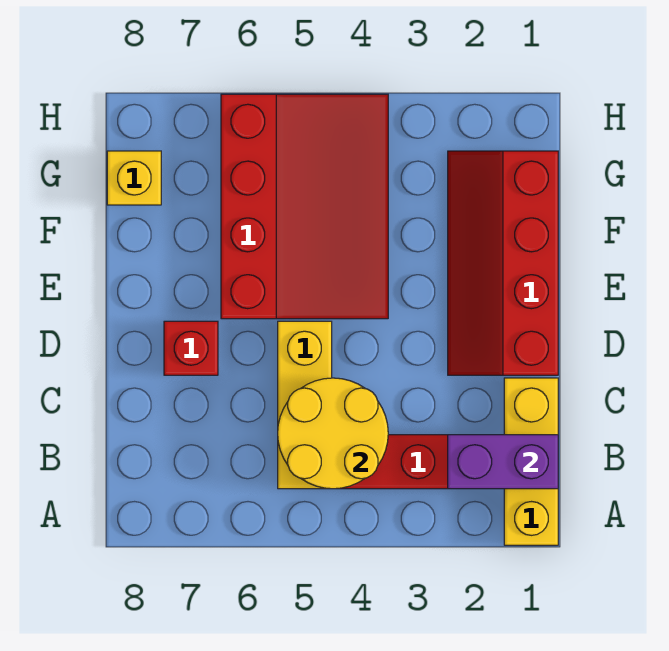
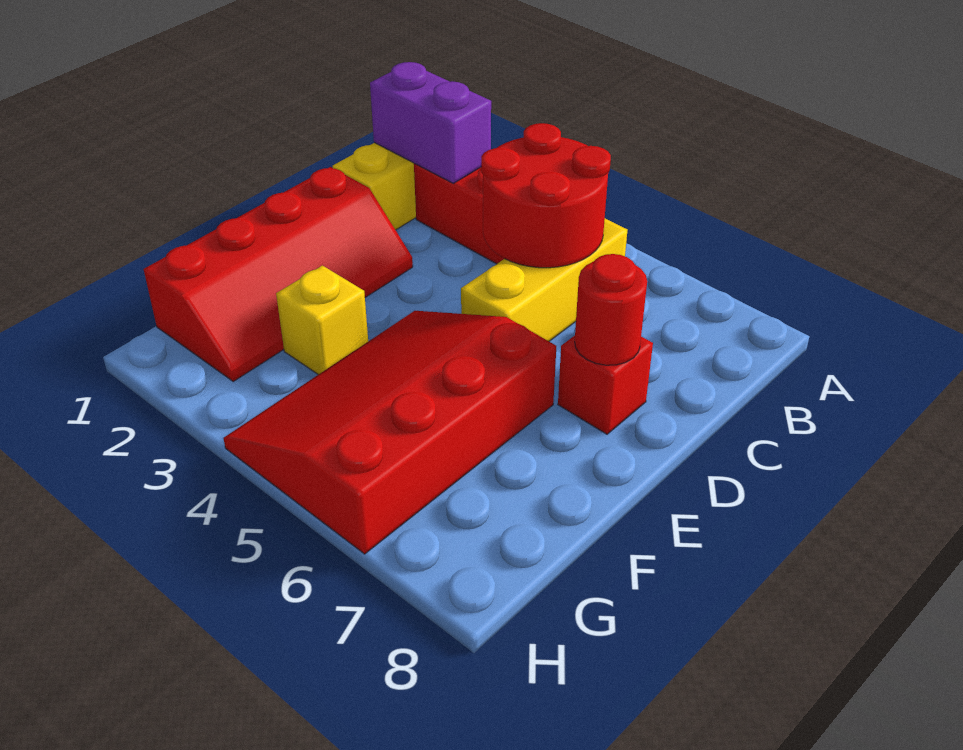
yellow round brick B4:C5 level 2 -> red round brick B4:C5 level 2
none -> red round brick D7 level 2
yellow brick G8 level 1 -> yellow brick F3 level 1

